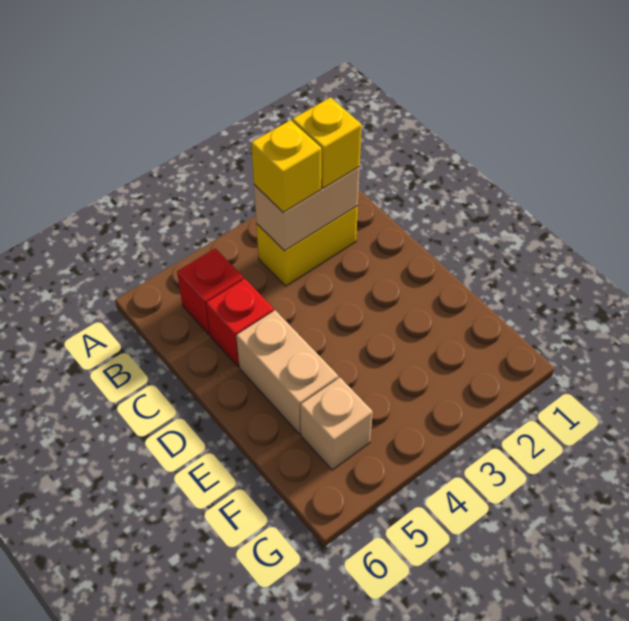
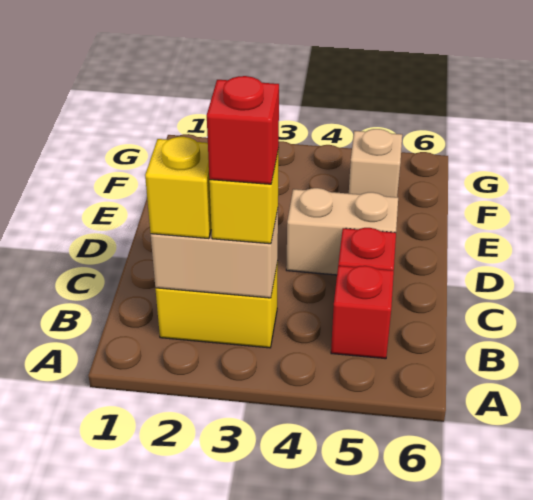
none -> red brick B3 level 4
tan brick D5:E5 level 1 -> tan brick D4:D5 level 1

